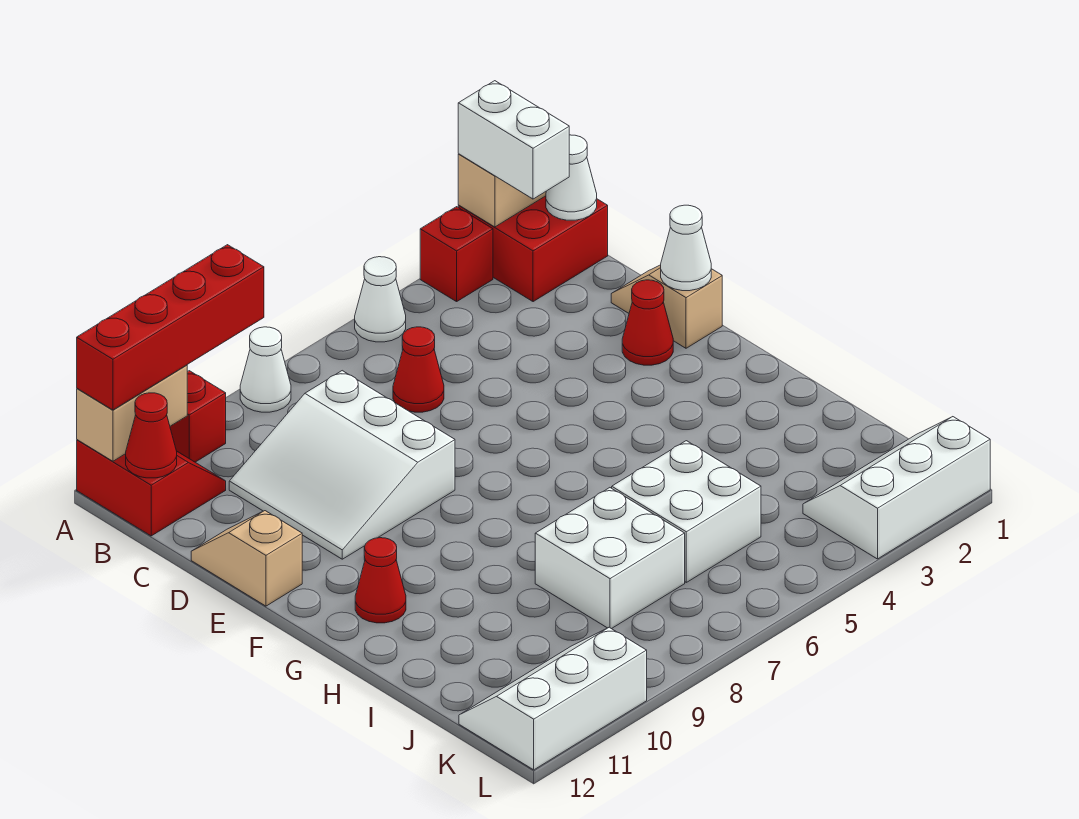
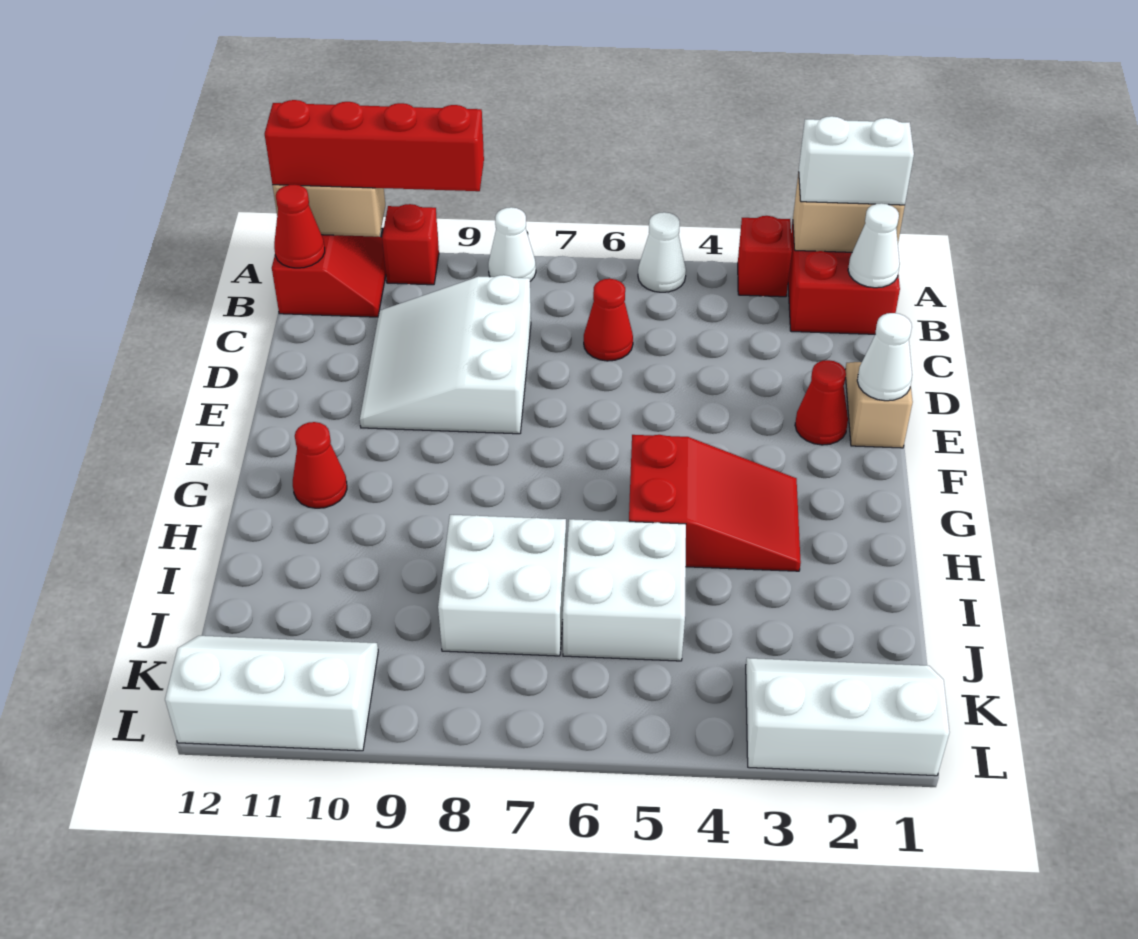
white brick A2:B2 level 3 -> white brick A1:A2 level 3
tan slope D12:E12 level 1 top E -> none
none -> red slope G3:H5 level 1 top 5

